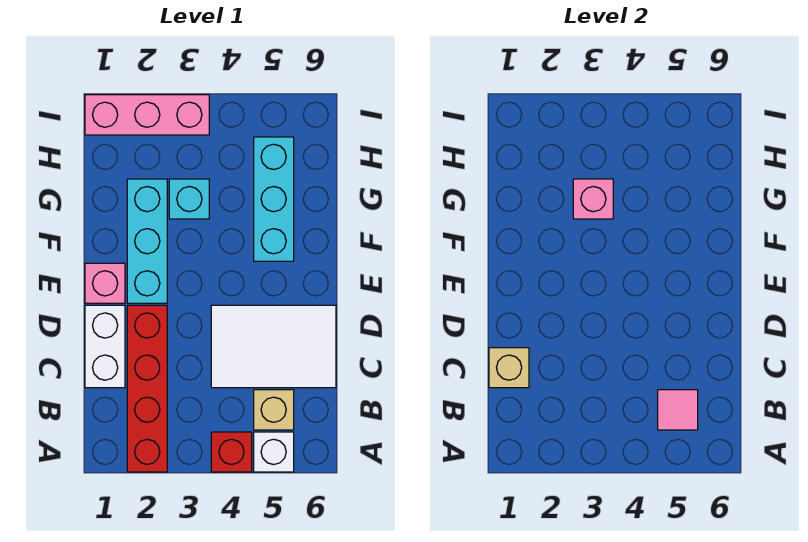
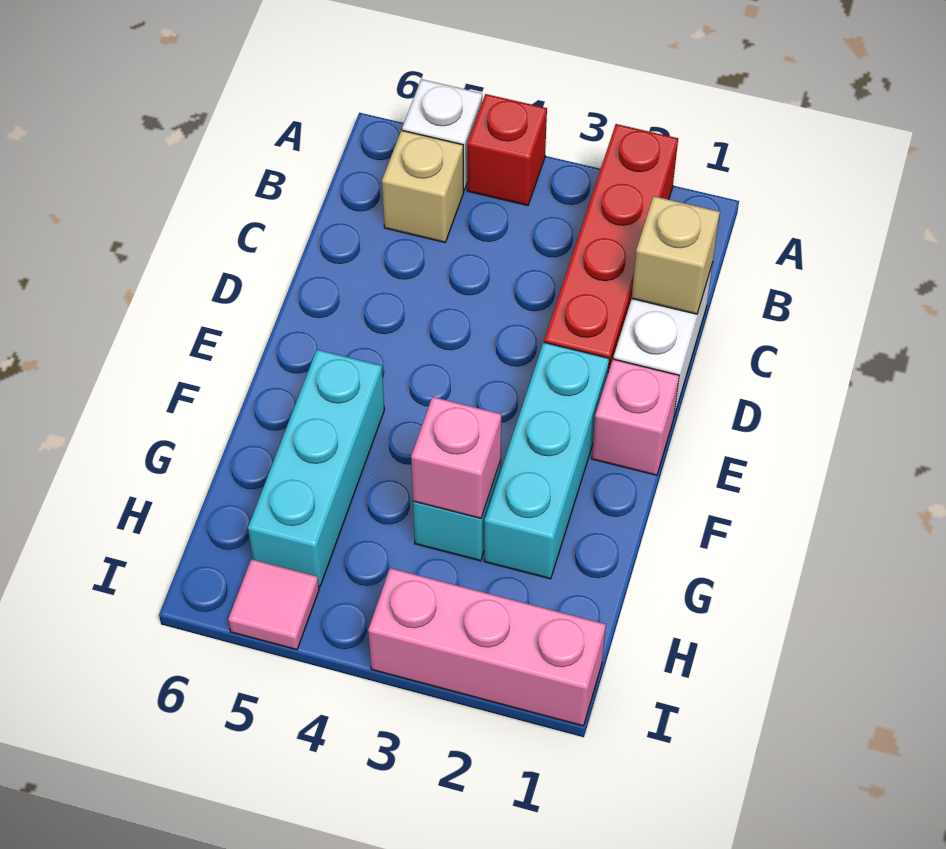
pink tile B5 level 2 -> pink tile I5 level 1
white tile C4:D6 level 1 -> none

